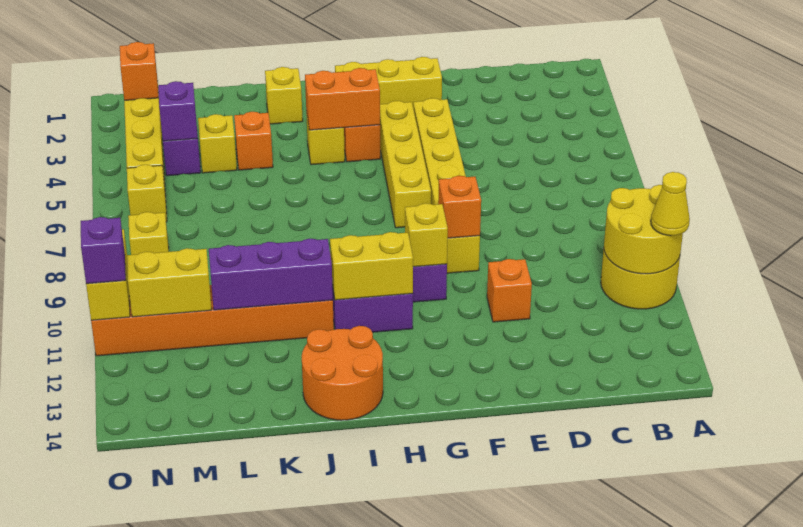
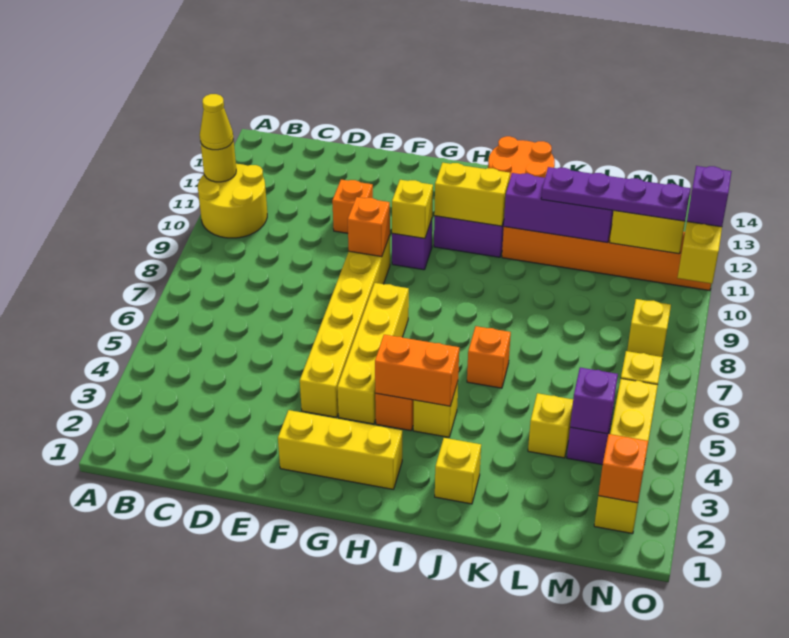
yellow round brick A10:B11 level 2 -> yellow round brick A11 level 2
orange brick K4 level 1 -> orange brick J6 level 1
none -> purple plate K11:N11 level 3

